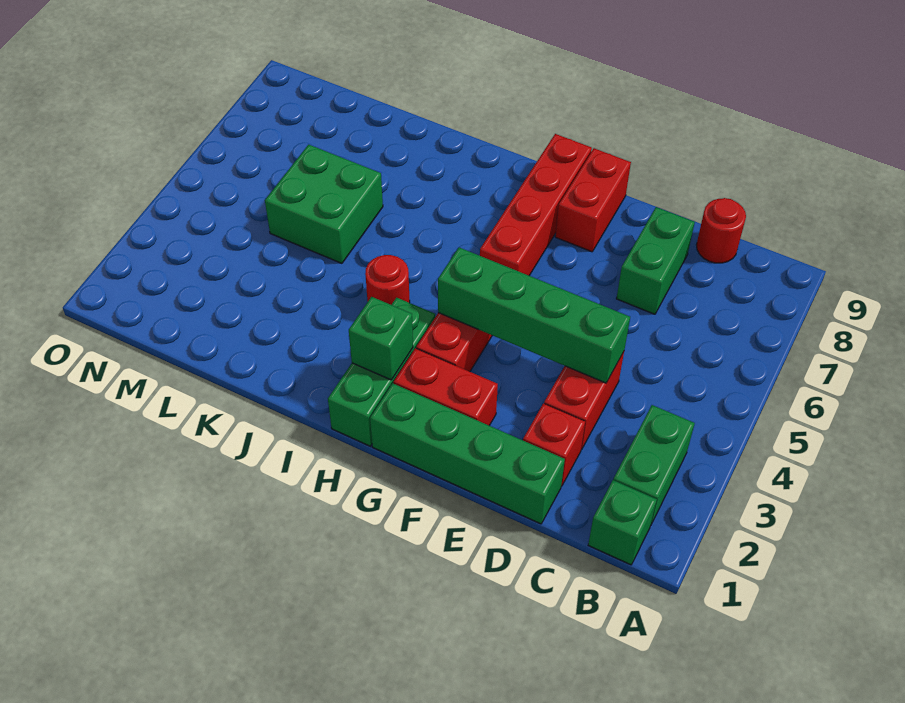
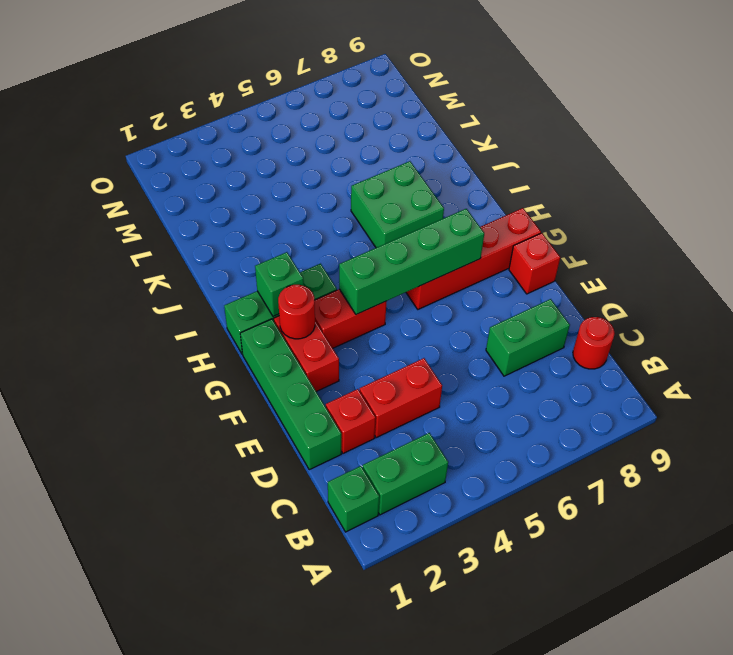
green brick D4:G4 level 2 -> green brick G4:G7 level 2
red brick F8:F9 level 1 -> red brick F9 level 1
red round brick I4 level 1 -> red round brick G2 level 2
green brick K5:L6 level 1 -> green brick I6:J7 level 1

